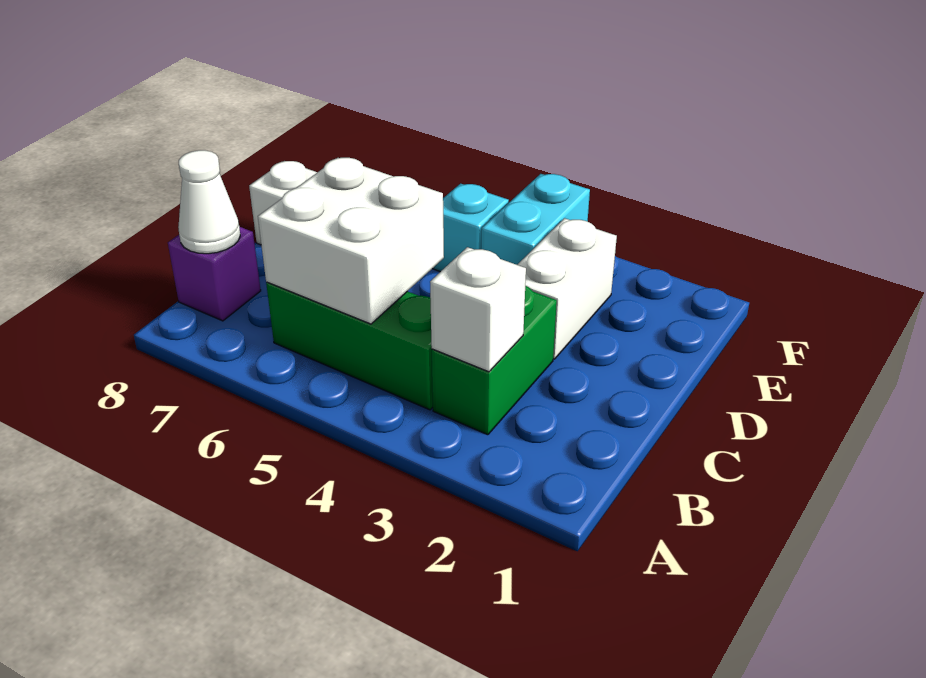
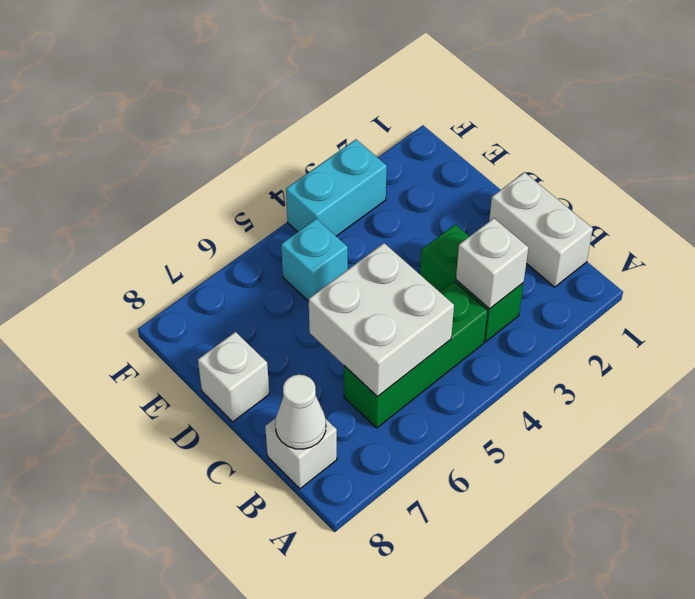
purple brick B8 level 1 -> white brick B8 level 1
white brick D3:E3 level 1 -> white brick B1:C1 level 1
cyan brick E4:F4 level 1 -> cyan brick F3:F4 level 1

